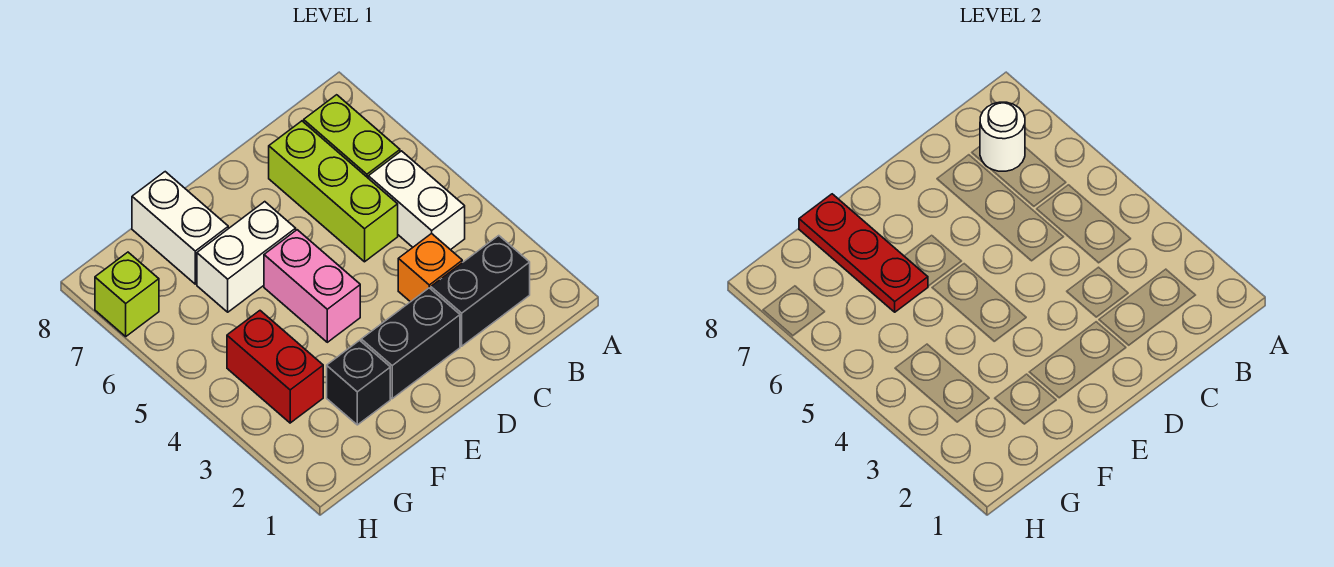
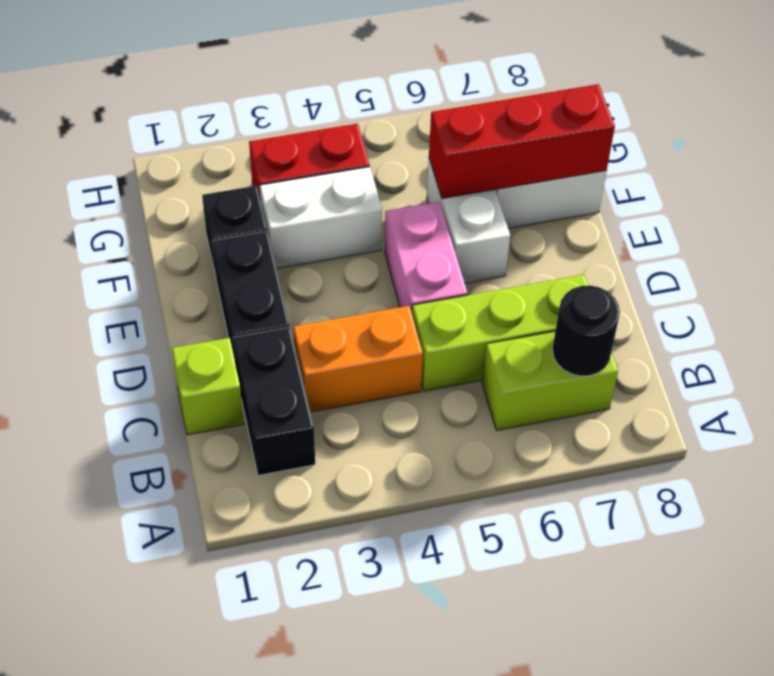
white brick B4:B5 level 1 -> white brick F3:F4 level 1
white round brick B7 level 2 -> black round brick B7 level 2
orange brick C3 level 1 -> orange brick C3:C4 level 1
pink brick E4:E5 level 1 -> pink brick D5:E5 level 1
red plate F6:F8 level 2 -> red brick F6:F8 level 2
lime brick H7 level 1 -> lime brick C1 level 1

